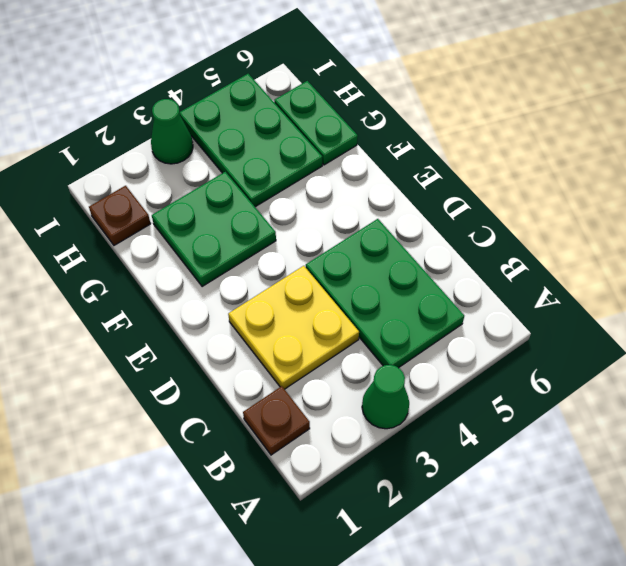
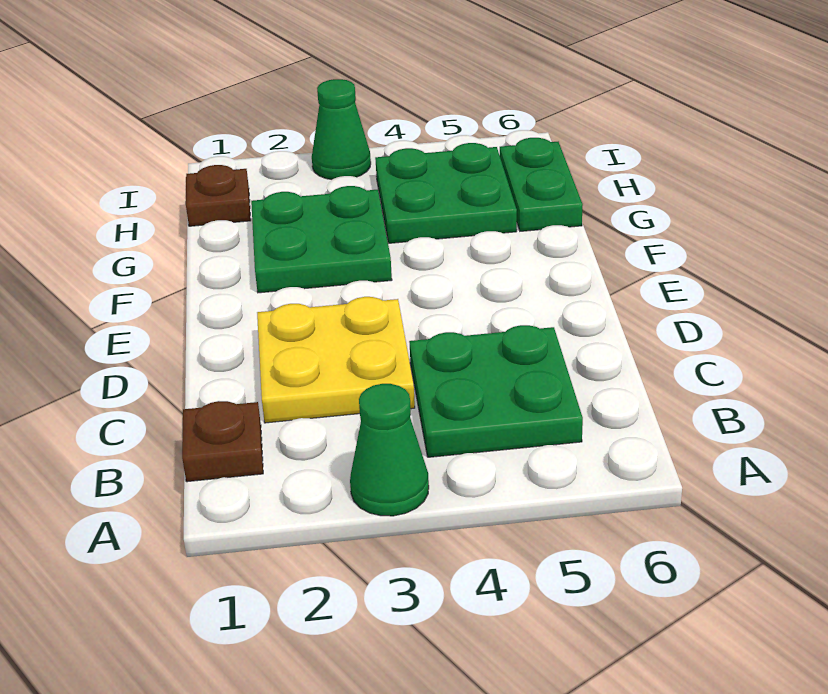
green plate B4:D5 level 1 -> green plate B4:C5 level 1
green plate G4:I5 level 1 -> green plate G4:H5 level 1

